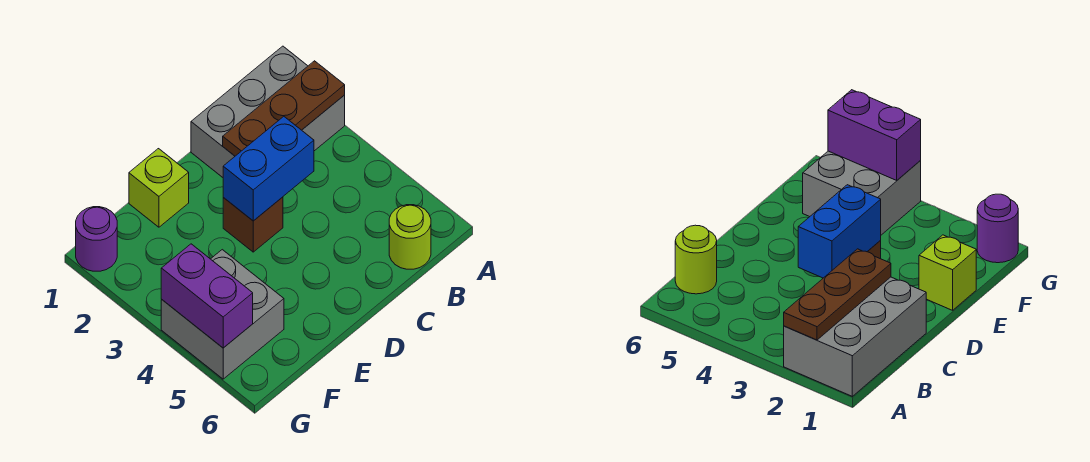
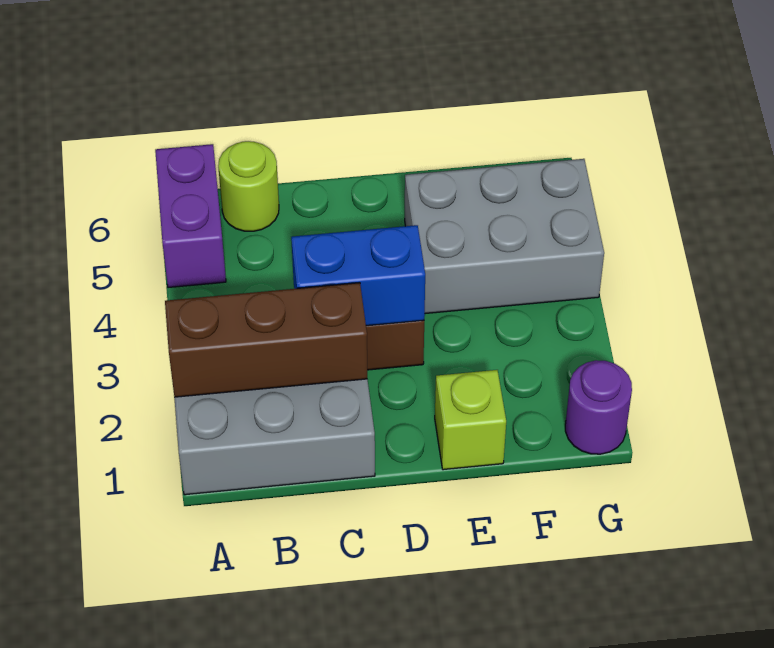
brown plate A2:C2 level 2 -> brown brick A2:C2 level 2
grey brick F4:G5 level 1 -> grey brick E4:G5 level 1
purple brick G4:G5 level 2 -> purple brick A5:A6 level 1

